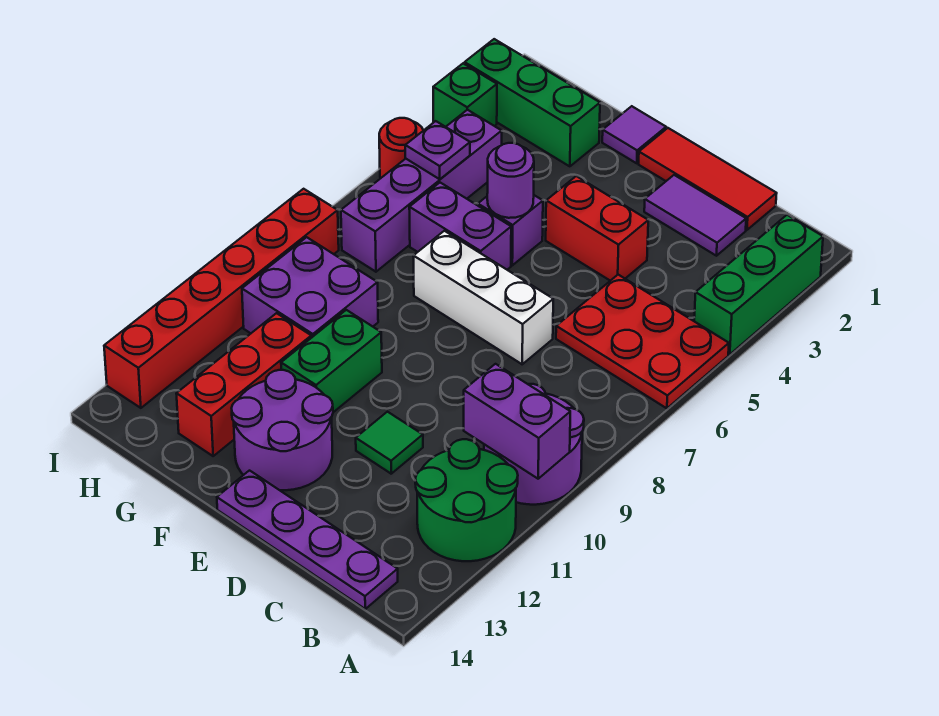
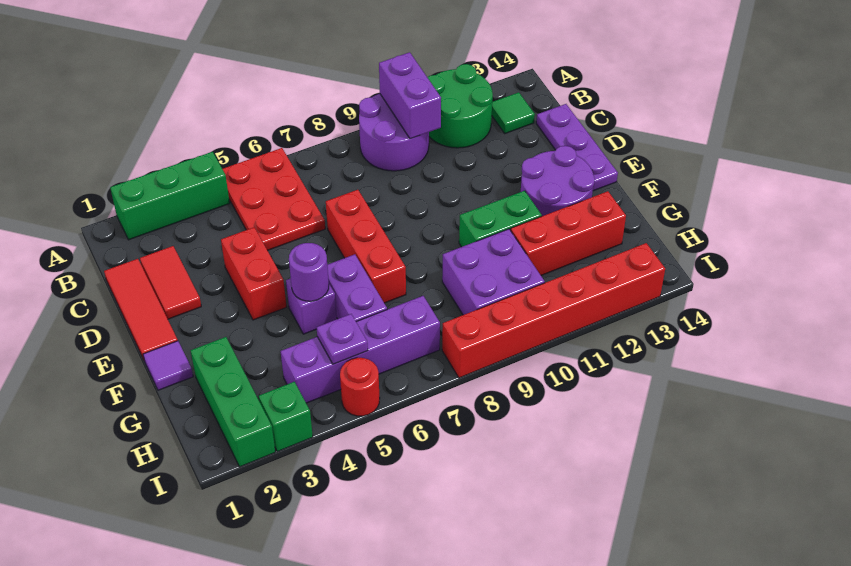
purple plate B14:E14 level 1 -> purple plate C14:E14 level 1
purple tile C2:D2 level 1 -> red tile C2:D2 level 1
white brick D7:F7 level 1 -> red brick D7:F7 level 1
green tile D11 level 1 -> green tile B13 level 1

